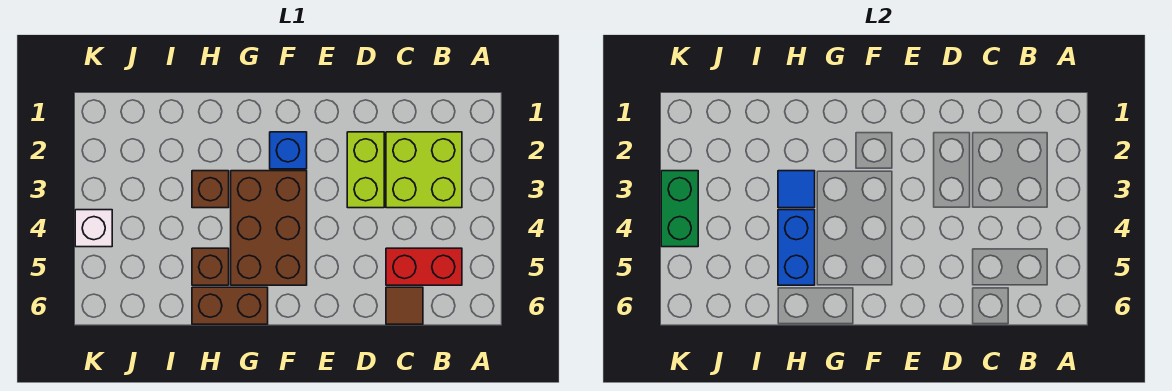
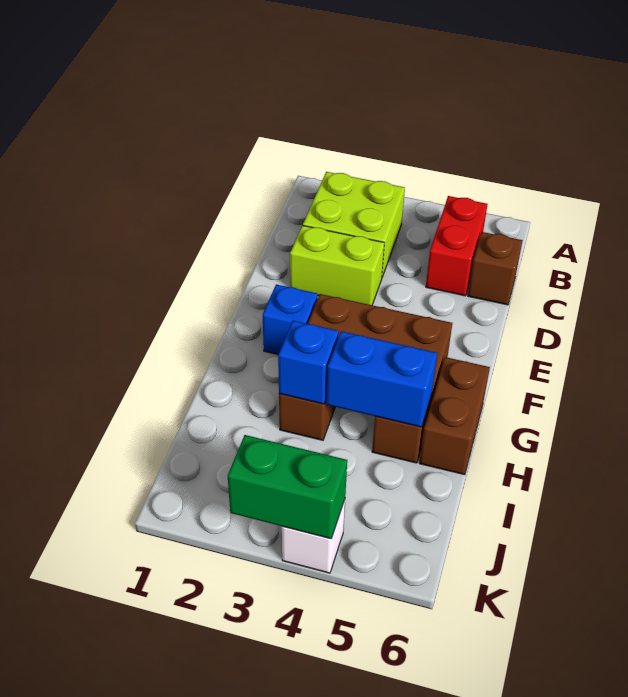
brown tile C6 level 1 -> brown brick C6 level 1
blue tile H3 level 2 -> blue brick H3 level 2

